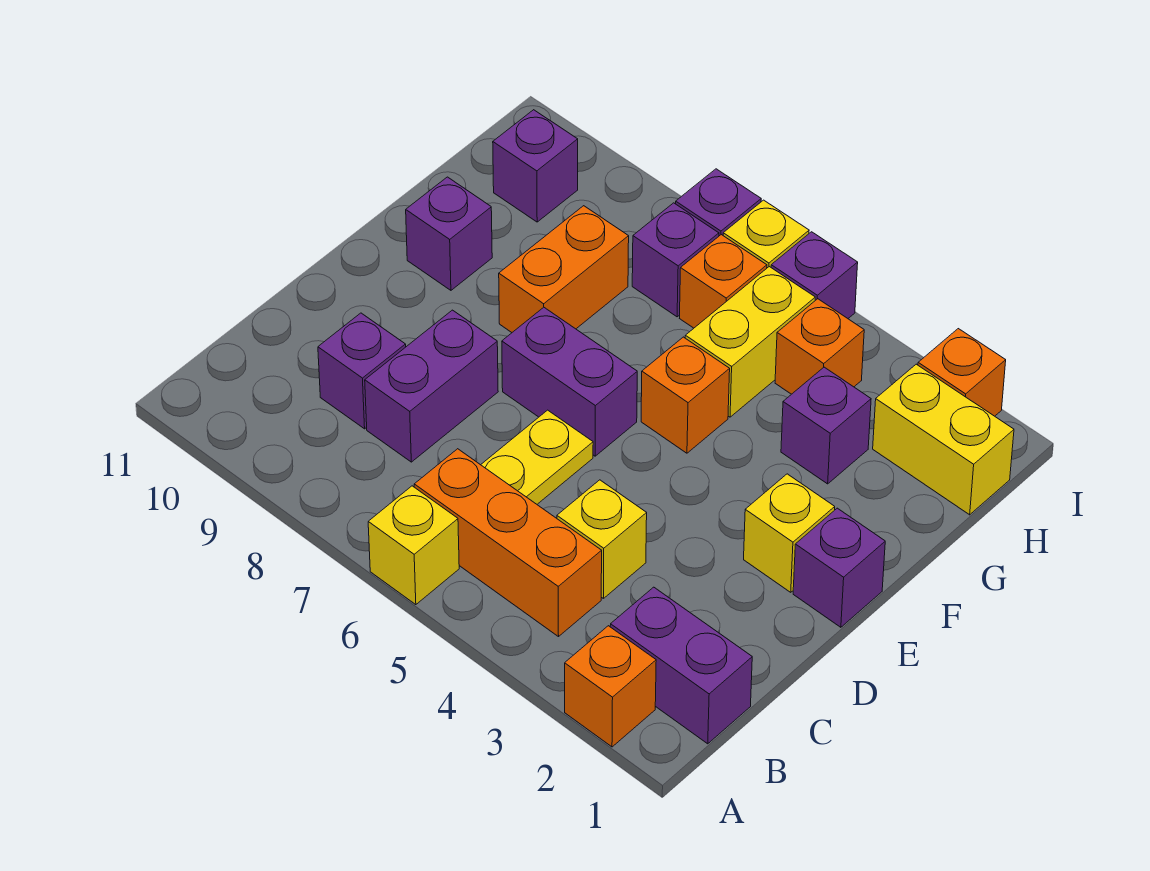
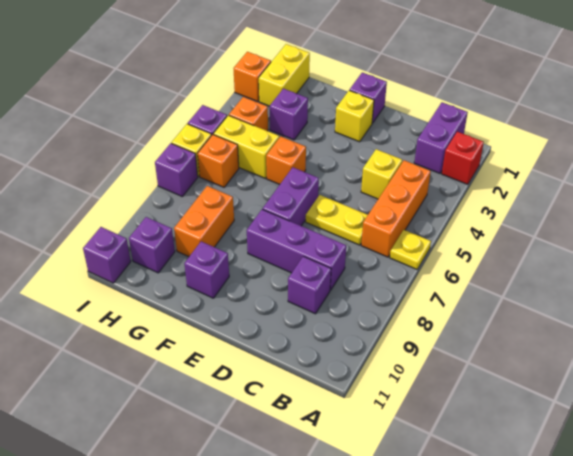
orange brick A2 level 1 -> red brick A2 level 1
yellow brick A6 level 1 -> yellow plate A6 level 1
purple brick C8:D8 level 1 -> purple brick C8:E8 level 1
orange brick F8:G8 level 1 -> orange brick G8:G9 level 1
purple brick H7 level 1 -> purple brick I11 level 1

